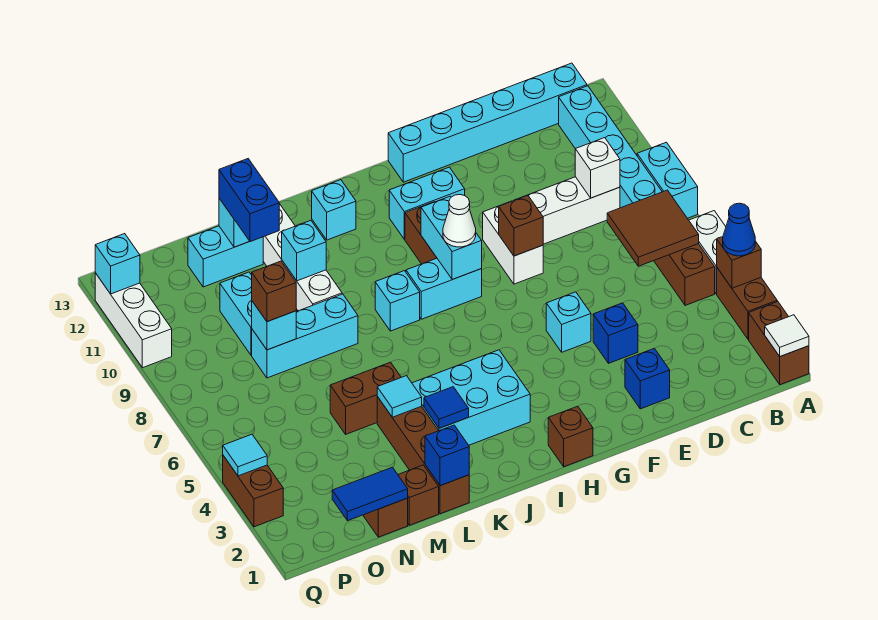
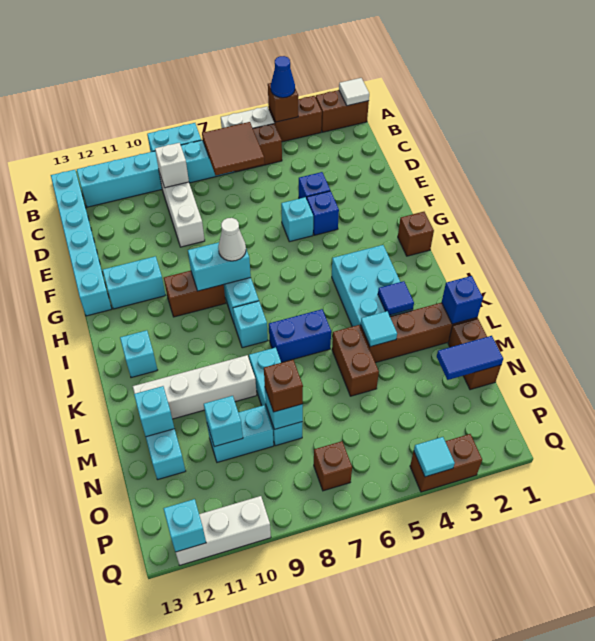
blue brick E2 level 1 -> blue brick F4 level 1
white brick F8:F9 level 1 -> none
brown brick F8 level 2 -> brown brick P7 level 1
cyan brick G11:H11 level 1 -> cyan brick G11:G12 level 1
cyan brick L10 level 2 -> cyan brick N10 level 2
blue brick M11:M12 level 3 -> blue brick K6:K7 level 1
blue tile N1:O1 level 2 -> blue tile N1:N2 level 2

